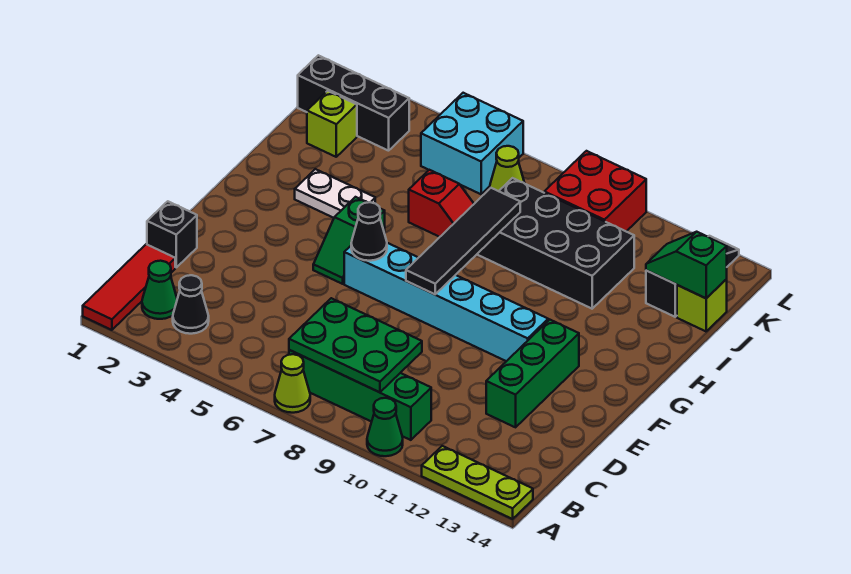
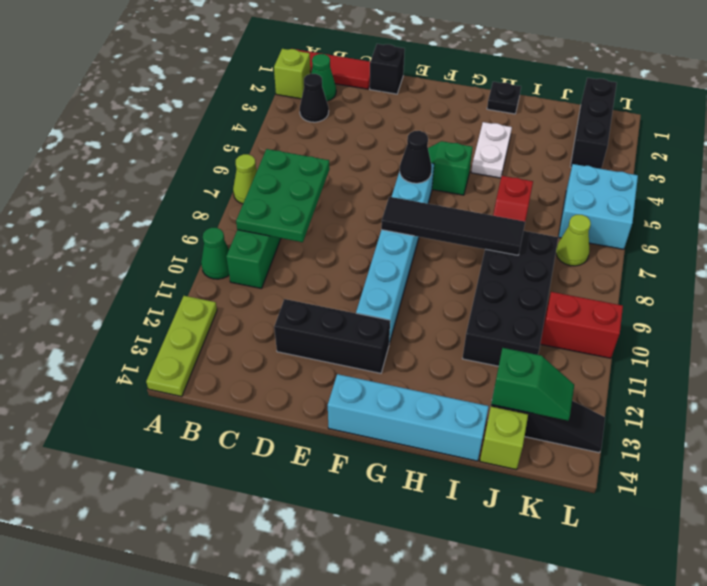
green brick D12:F12 level 1 -> black brick D12:F12 level 1
none -> cyan brick F14:I14 level 1
none -> black plate H1 level 1
lime brick J2 level 1 -> lime brick A2 level 1
green slope J13:J14 level 2 top 14 -> green slope J13:K13 level 2 top J
red brick K9:L10 level 1 -> red brick K10:L10 level 1

